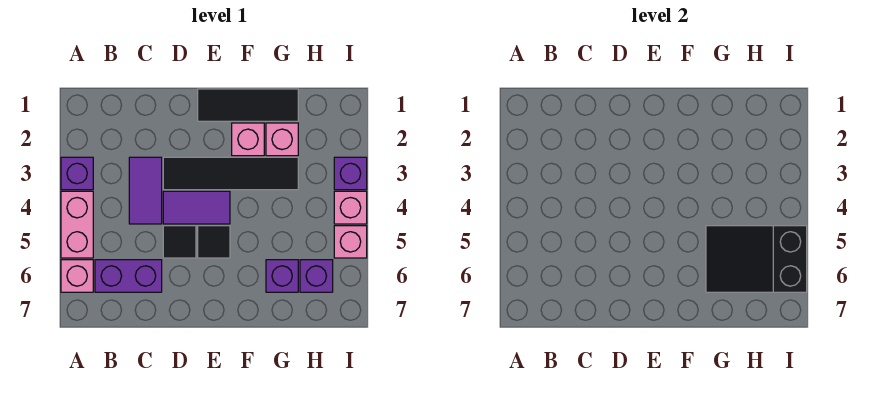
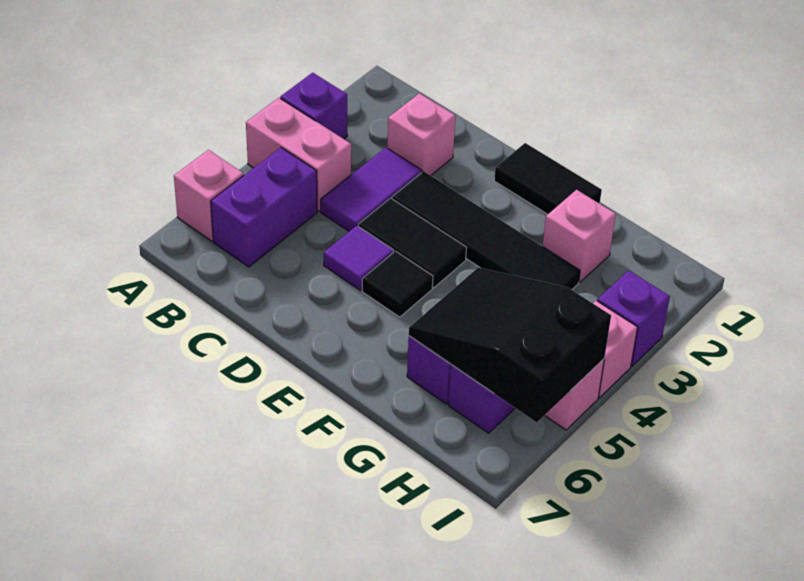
pink brick A4:A5 level 1 -> pink brick A4:B4 level 1
purple brick B6:C6 level 1 -> purple brick B5:B6 level 1
purple tile D4:E4 level 1 -> black tile D4:E4 level 1
black tile D5 level 1 -> purple tile D5 level 1
black tile E1:G1 level 1 -> black tile E1:F1 level 1
pink brick F2 level 1 -> pink brick C2 level 1

